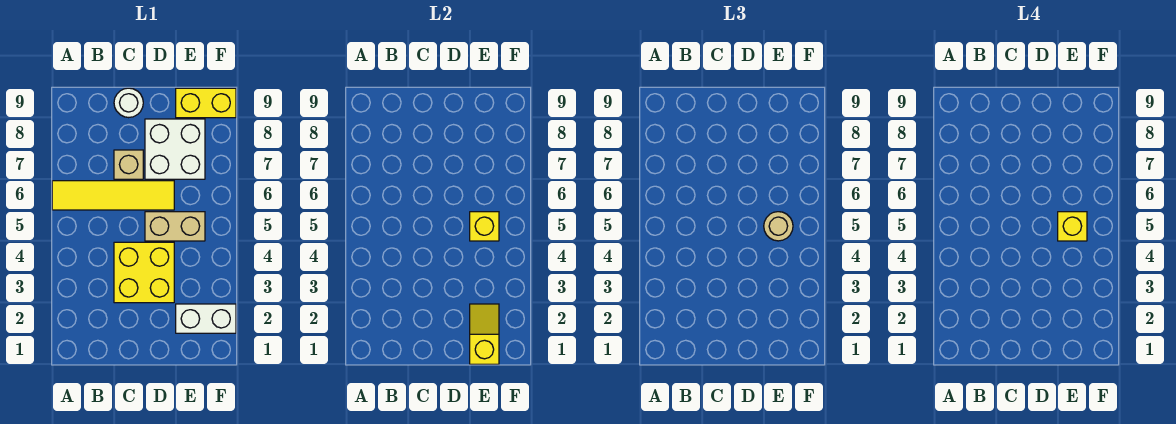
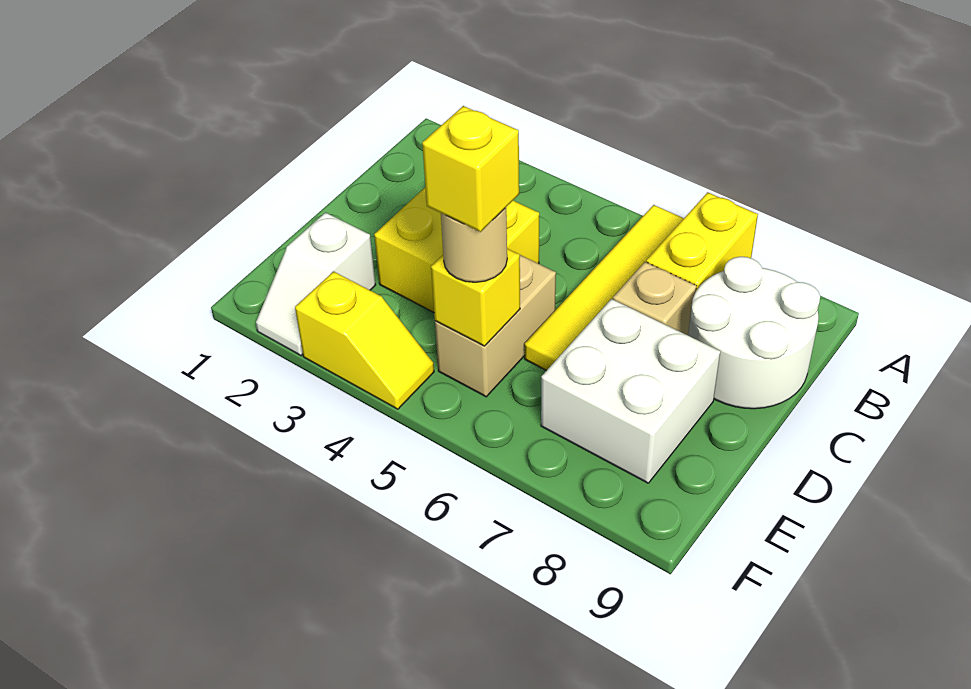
white round brick C9 level 1 -> white round brick B8:C9 level 1
yellow slope E1:E2 level 2 top 1 -> yellow slope F3:F4 level 1 top 3
white brick E2:F2 level 1 -> white slope E2:F2 level 1 top E
yellow brick E9:F9 level 1 -> yellow brick A7:B7 level 1

